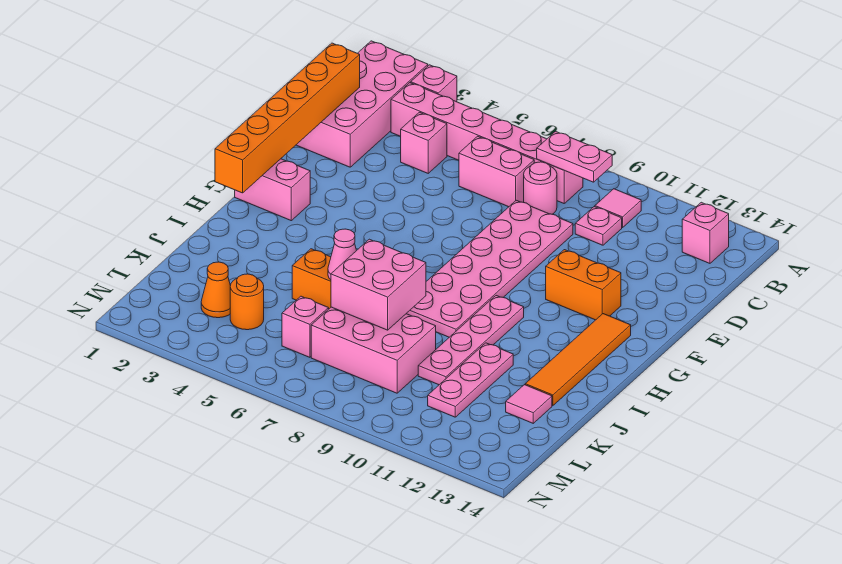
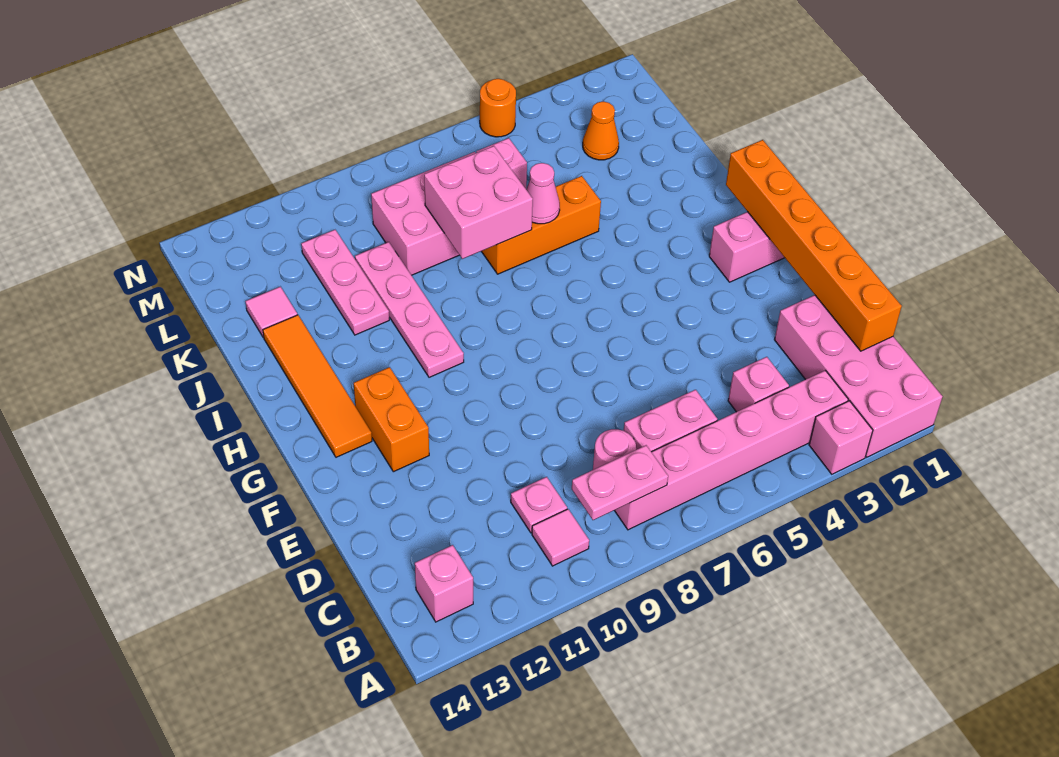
pink plate D8:I9 level 1 -> none
orange brick F11:F12 level 1 -> orange brick F12:G12 level 1
orange round brick L4 level 1 -> orange round brick N5 level 1

